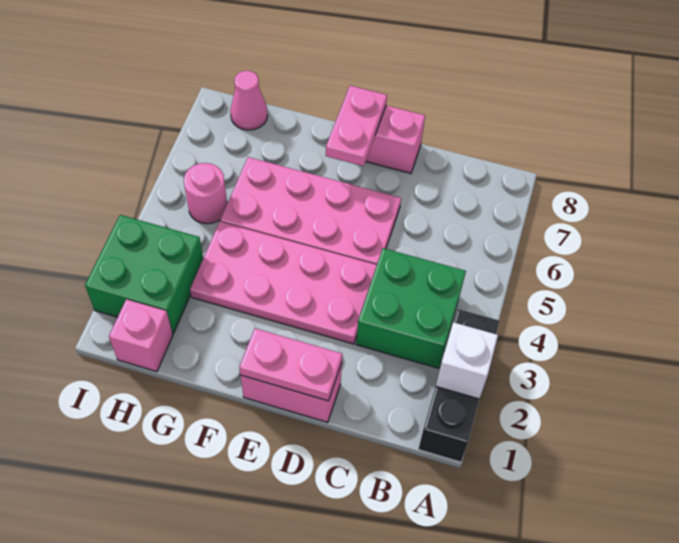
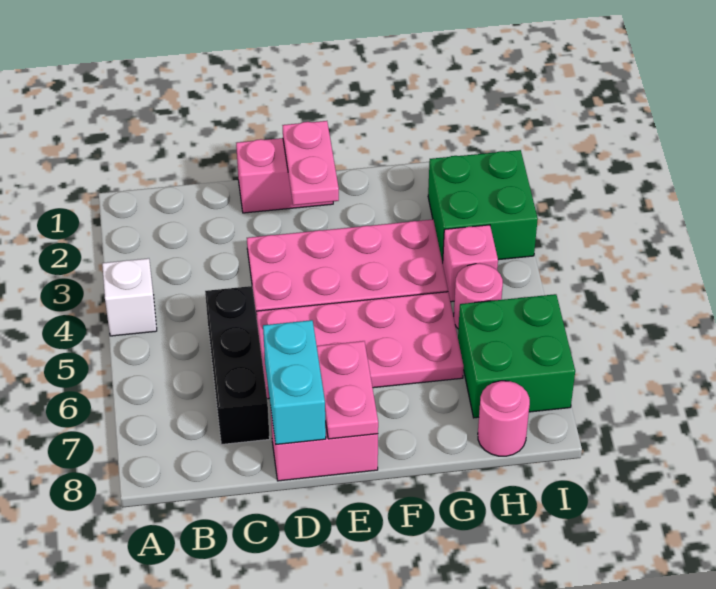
black brick A1:A3 level 1 -> black brick C5:C7 level 1
white brick A2 level 2 -> white brick A4 level 1
green brick B3:C4 level 1 -> green brick H6:I7 level 1
pink plate D1:E1 level 2 -> pink plate E1:E2 level 2
none -> cyan brick D7:D8 level 2
pink brick H1 level 1 -> pink brick H4 level 1
pink cone H8 level 1 -> pink round brick H8 level 1

